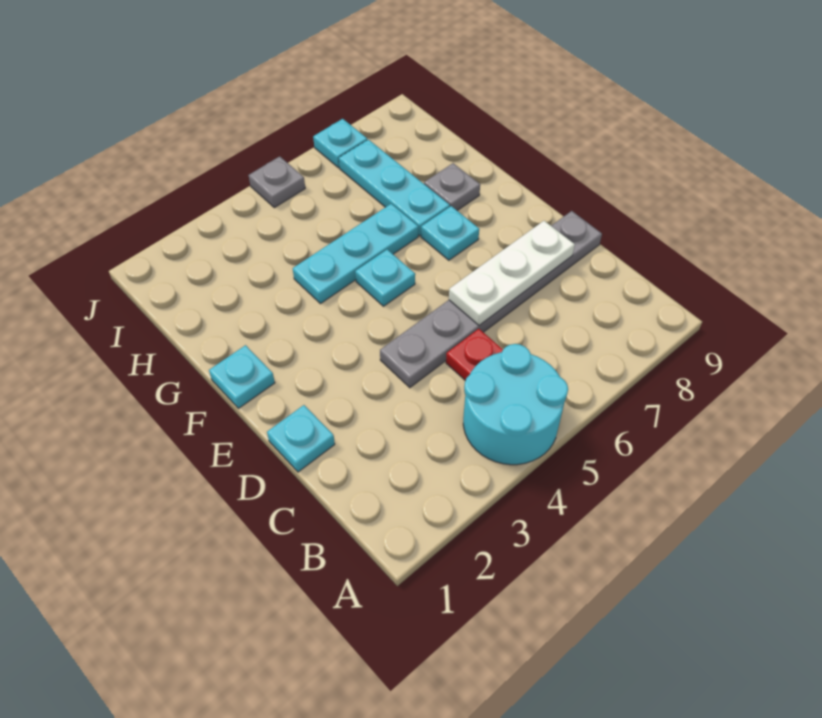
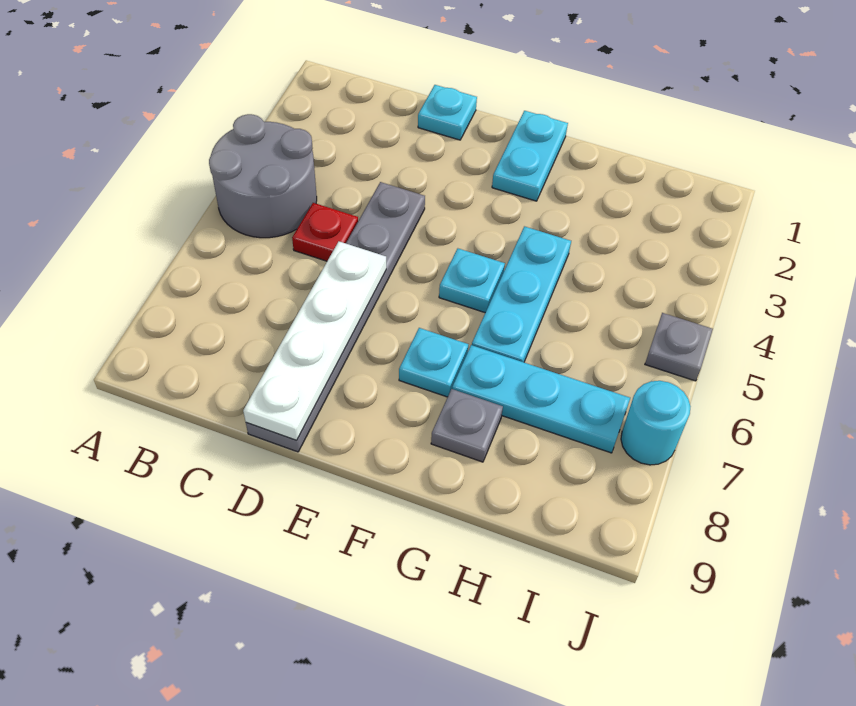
cyan round brick A4:B5 level 1 -> grey round brick A4:B5 level 1
white plate D6:D8 level 2 -> white plate D6:D9 level 2
cyan plate F1 level 1 -> cyan plate F1:F2 level 1
cyan plate J7 level 1 -> cyan round brick J7 level 1

